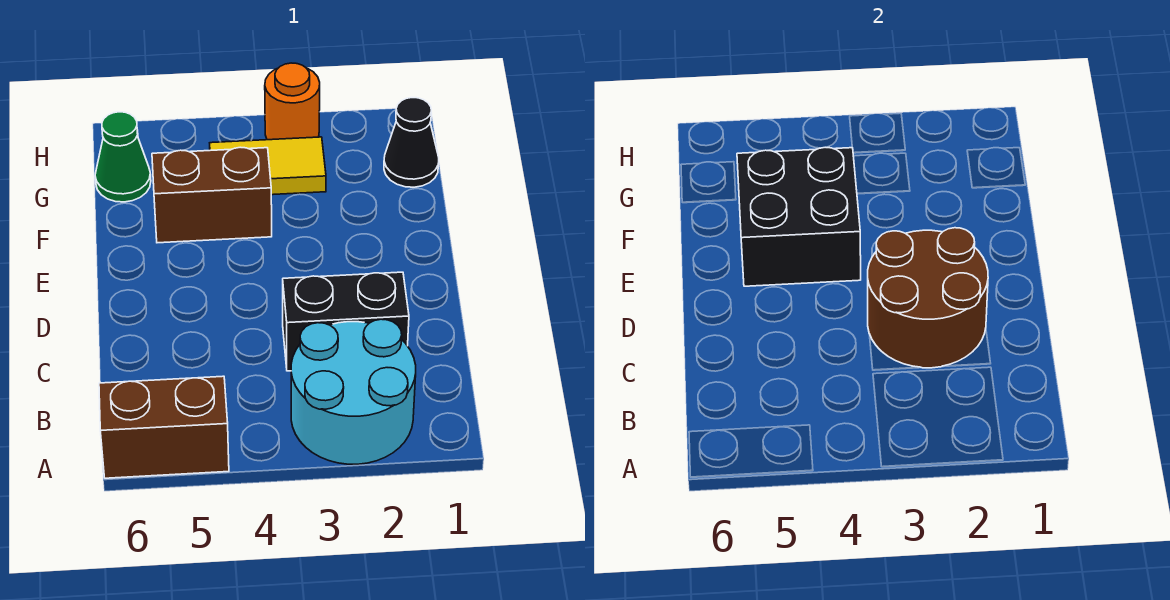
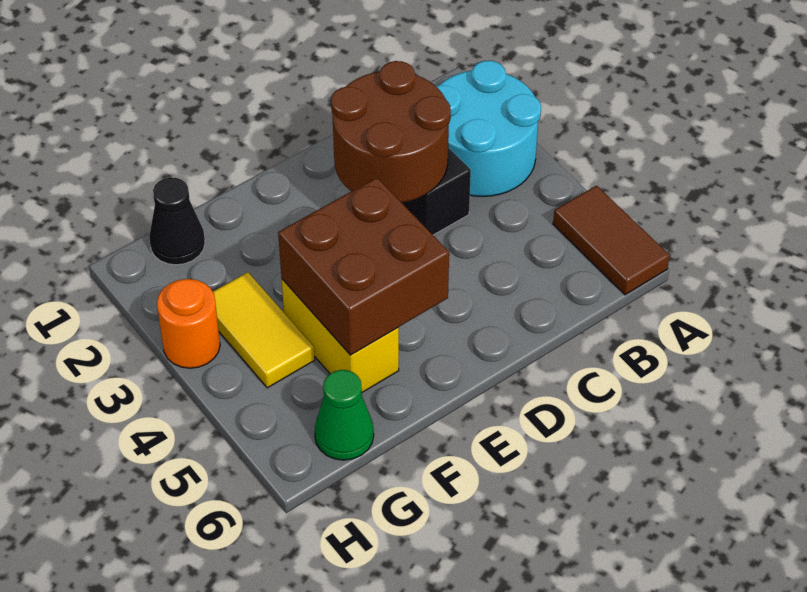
brown brick A5:A6 level 1 -> brown tile A5:A6 level 1
black brick E4:F5 level 2 -> brown brick E4:F5 level 2
brown brick F4:F5 level 1 -> yellow brick F4:F5 level 1

